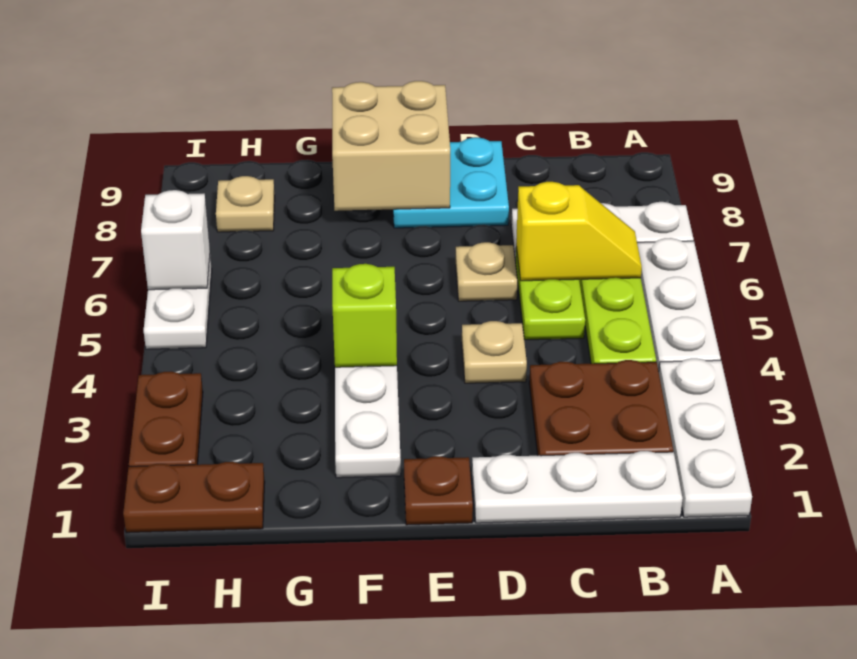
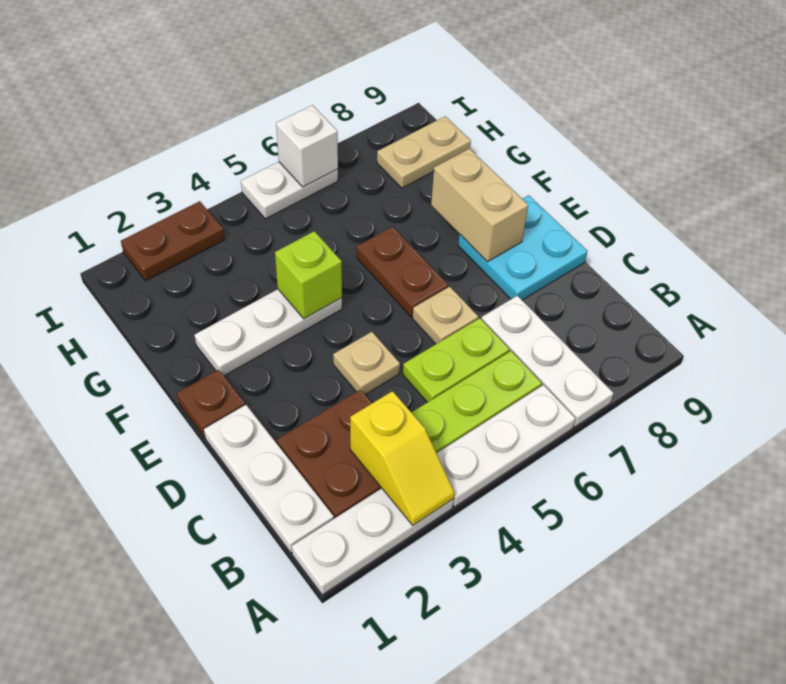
yellow slope B6:C6 level 2 top C -> yellow slope A3:B3 level 2 top B
tan brick E8:F9 level 2 -> tan brick E8:F8 level 2
brown plate H1:I1 level 1 -> brown plate E6:F6 level 1
tan plate H8 level 1 -> tan plate H8:H9 level 1

